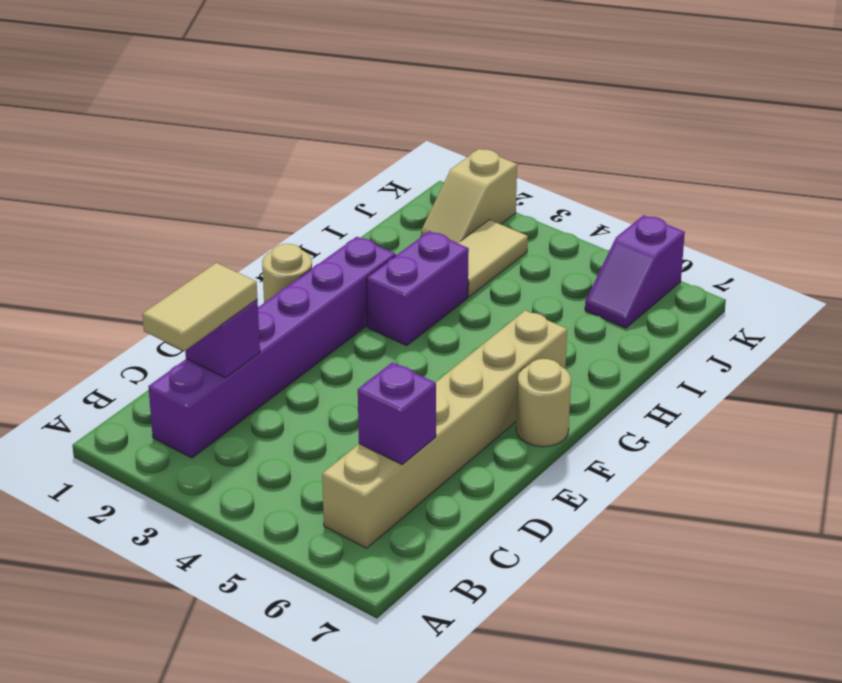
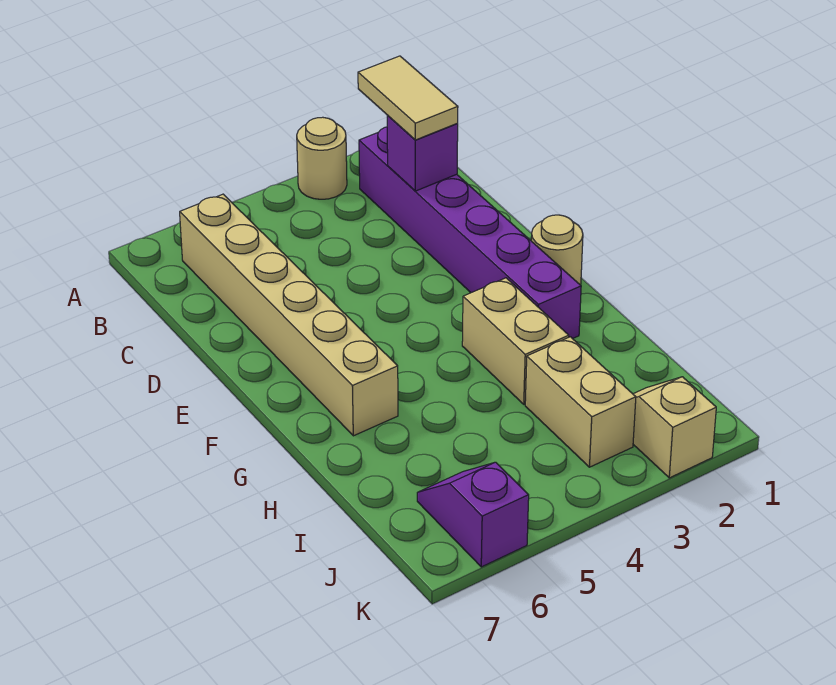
purple brick C6 level 2 -> none
tan round brick F7 level 1 -> tan round brick A3 level 1
purple brick G3:H3 level 1 -> tan brick G3:H3 level 1
tan tile I3:J3 level 1 -> tan brick I3:J3 level 1

